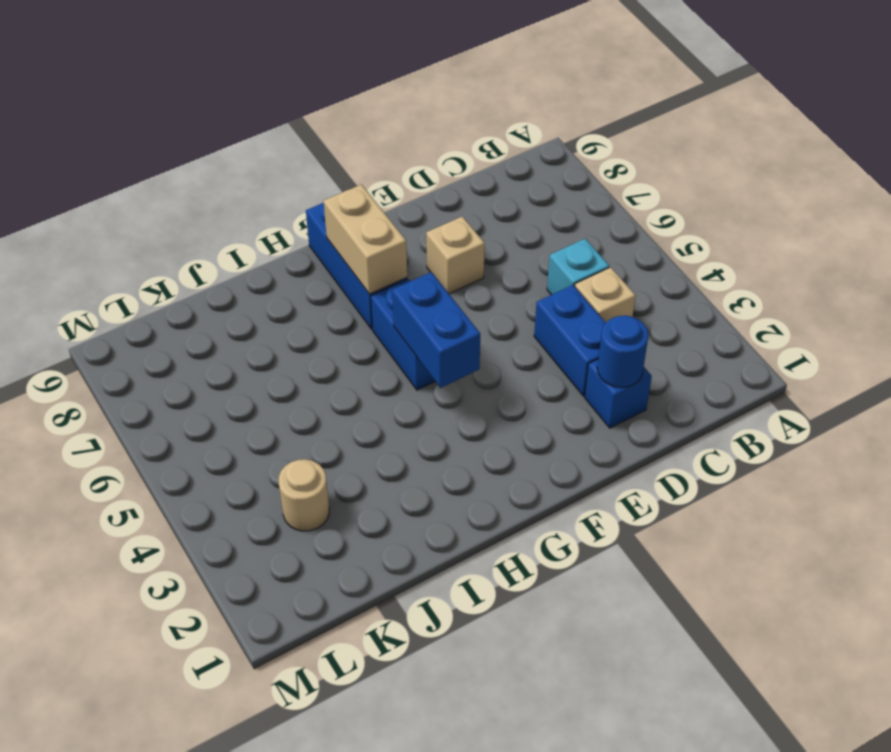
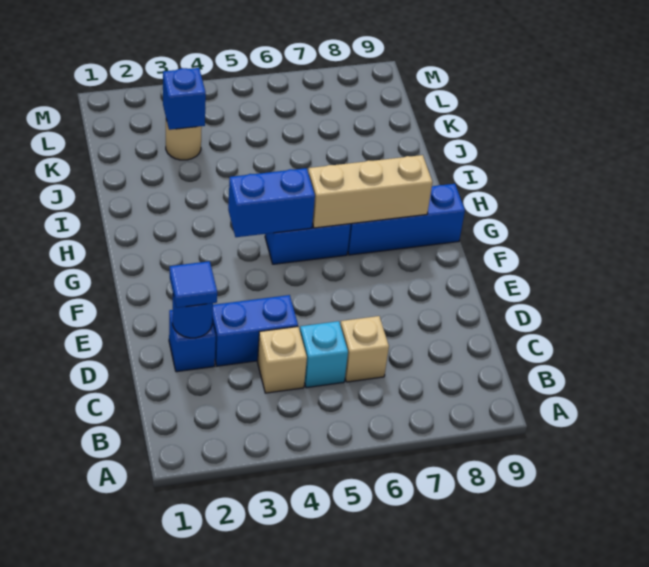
none -> blue tile D2 level 3
tan brick E7 level 1 -> tan brick C6 level 1
tan brick G7:G8 level 2 -> tan brick G6:G8 level 2
none -> blue brick K3 level 2

